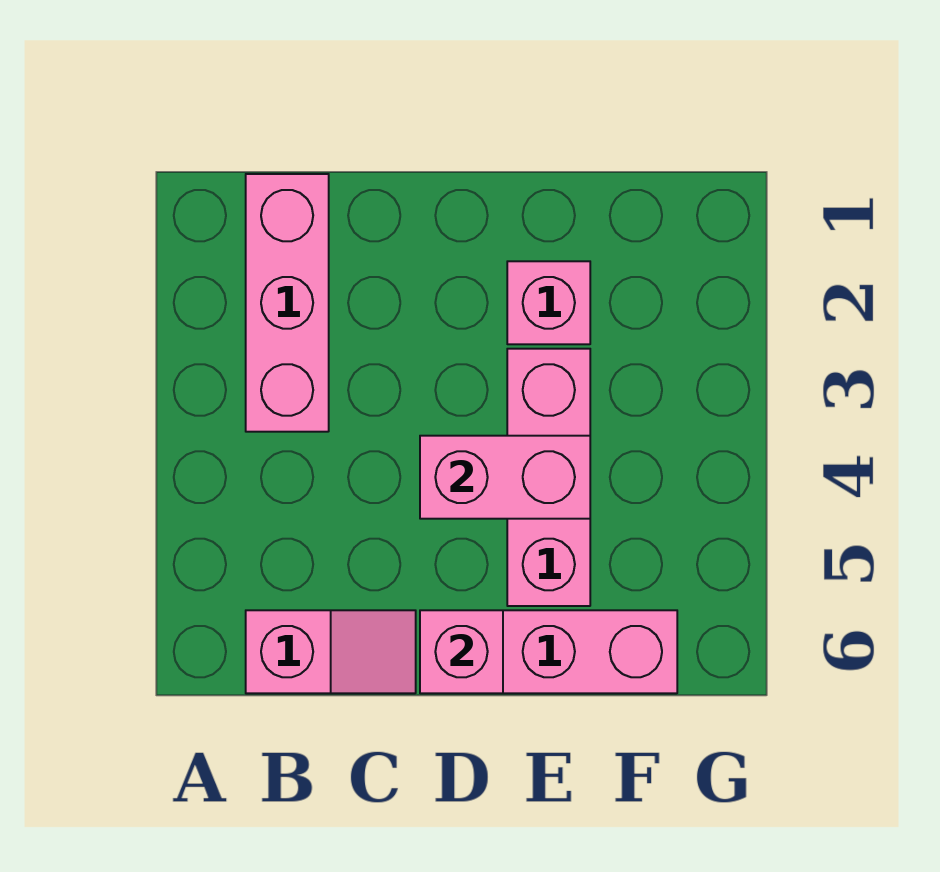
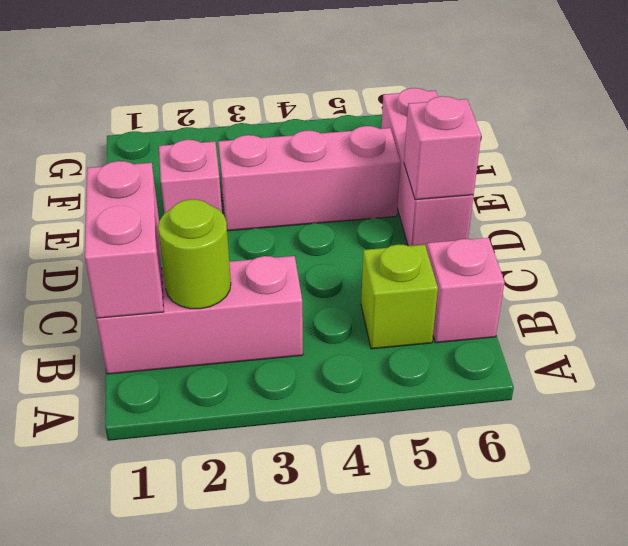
none -> lime round brick B2 level 2
none -> lime brick B5 level 1
pink brick D4:E4 level 2 -> pink brick B1:C1 level 2

